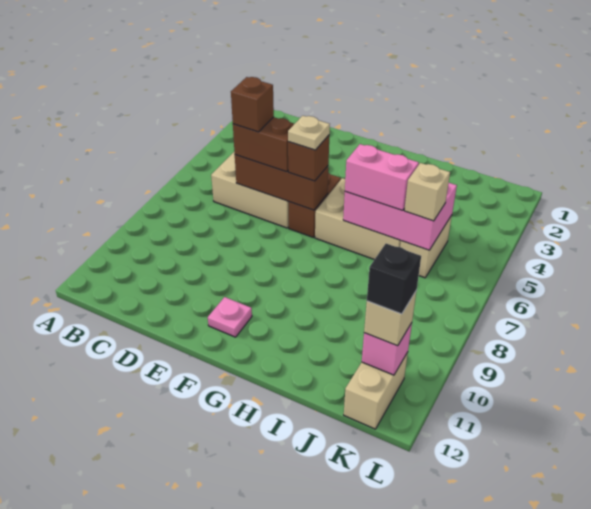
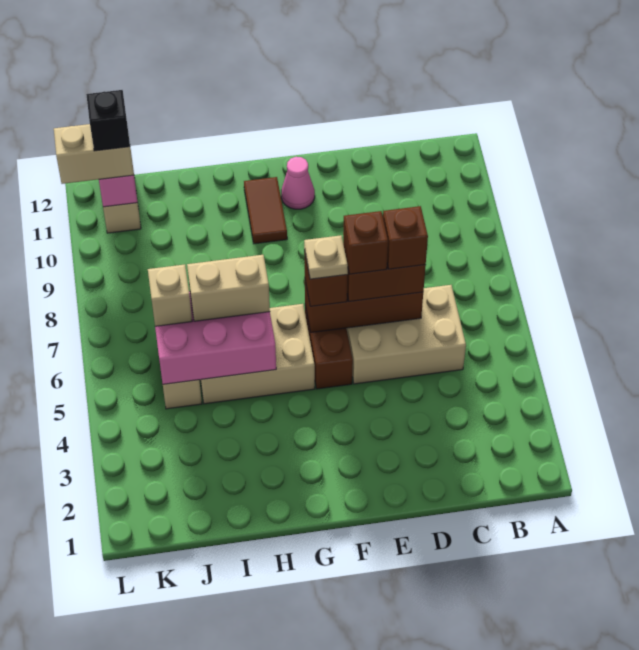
none -> brown brick E6 level 4
pink plate F11 level 1 -> pink cone F11 level 1
none -> brown tile G10:G11 level 1
pink brick H6:I6 level 3 -> tan brick H6:I6 level 3
tan brick K11 level 3 -> tan brick K11:L11 level 3

